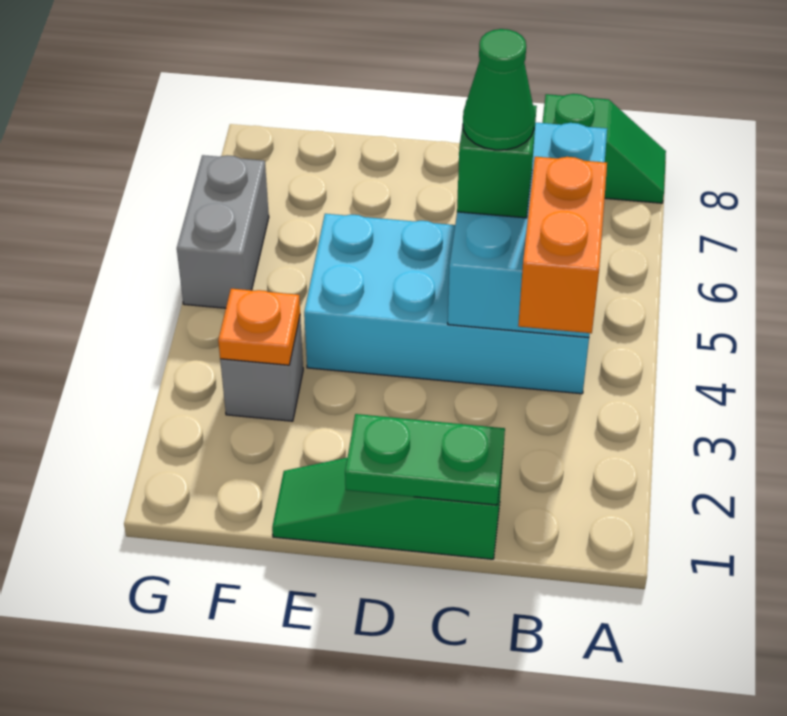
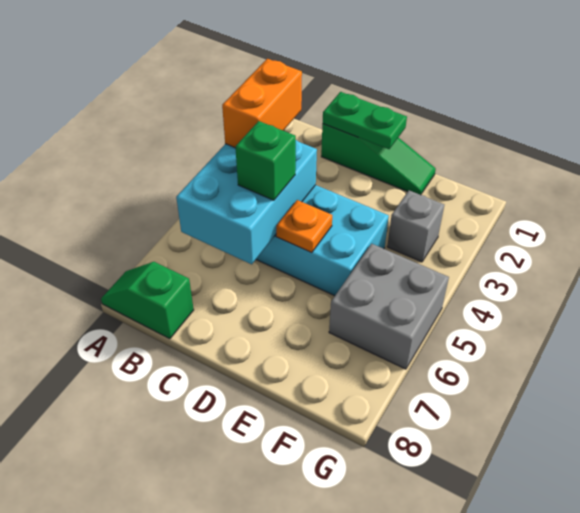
green cone C5 level 4 -> none
orange plate F3 level 2 -> orange plate D5 level 2
grey brick G5:G6 level 1 -> grey brick F5:G6 level 1

